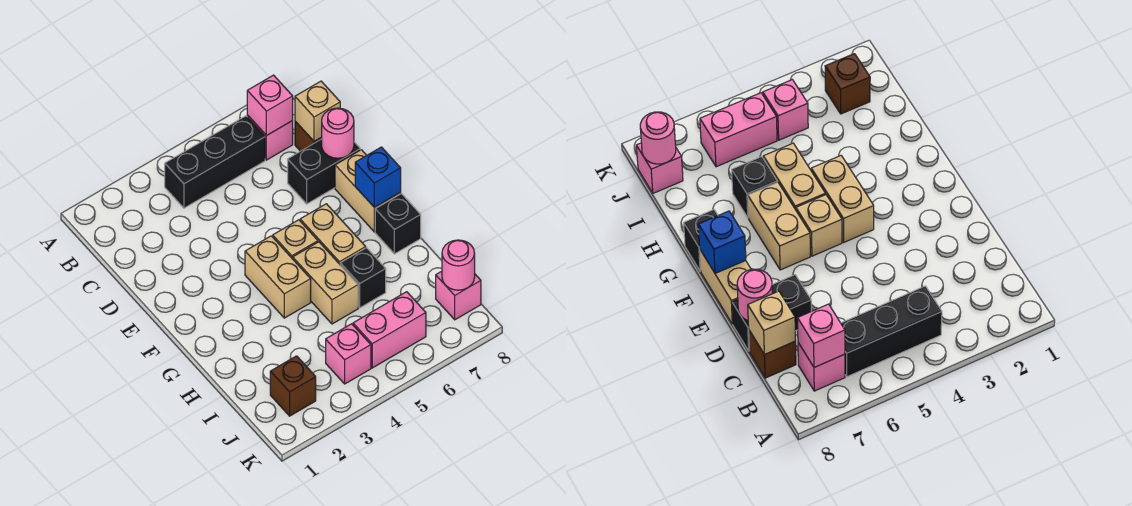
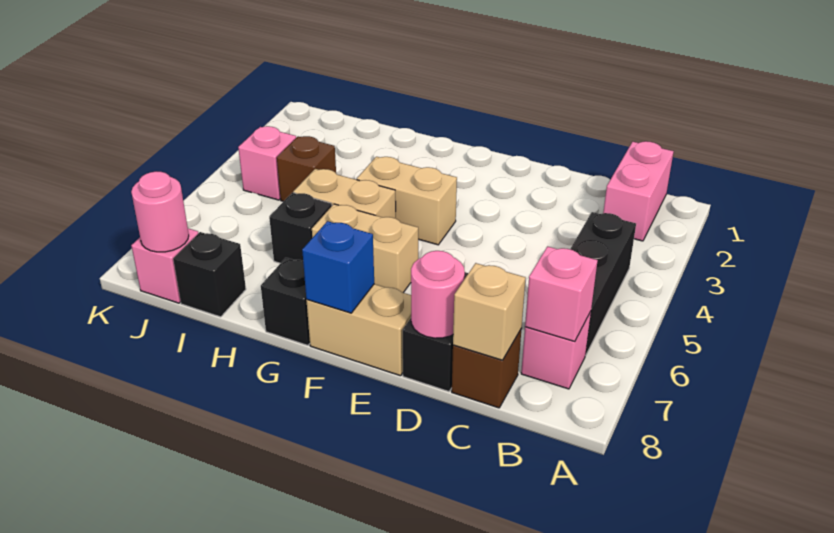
tan brick F5 level 1 -> none
none -> black brick I8 level 1
brown brick J2 level 1 -> brown brick I4 level 1
pink brick J5:J6 level 1 -> pink brick B1:B2 level 1

